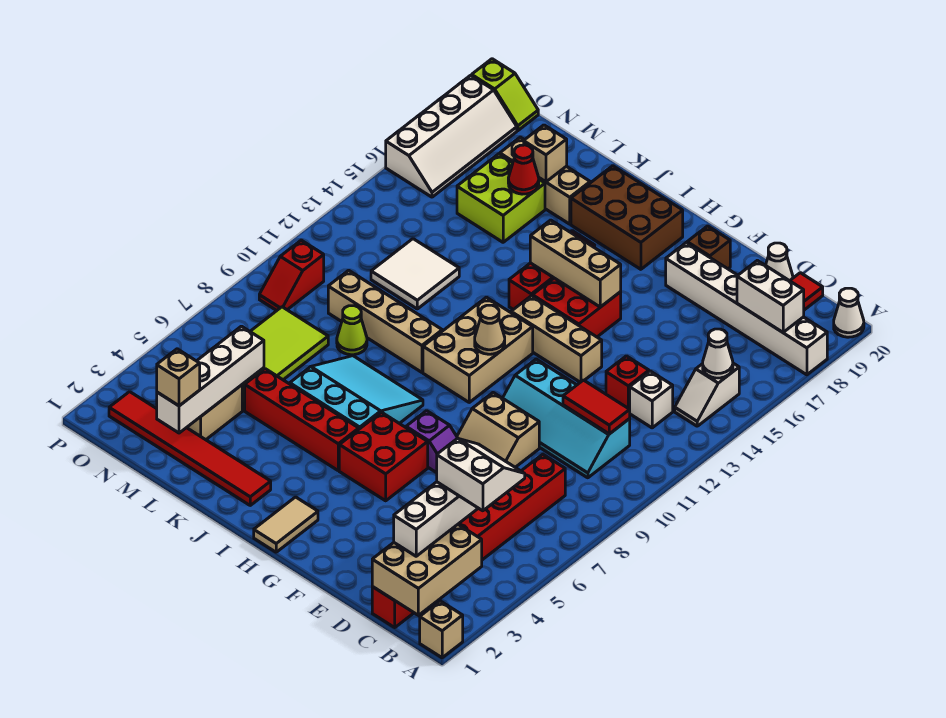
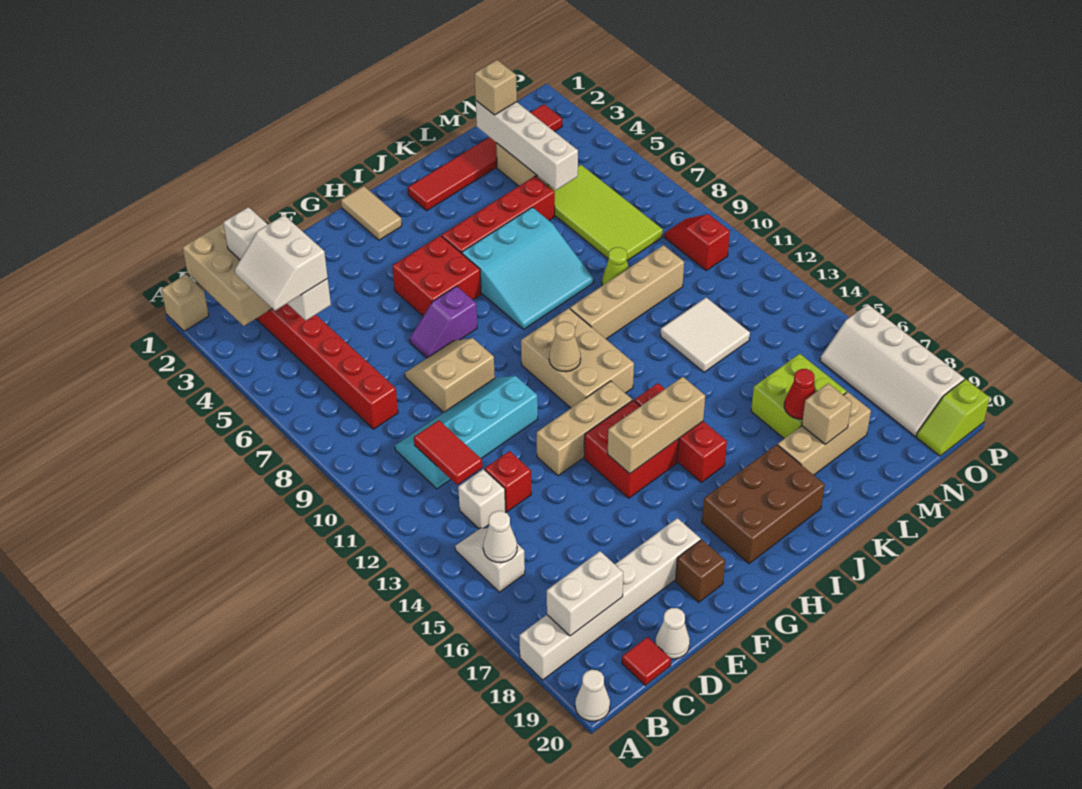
white slope B4:C5 level 4 top 4 -> white slope B4:C5 level 4 top C
red tile C11:D11 level 2 -> red tile C11:C12 level 2

